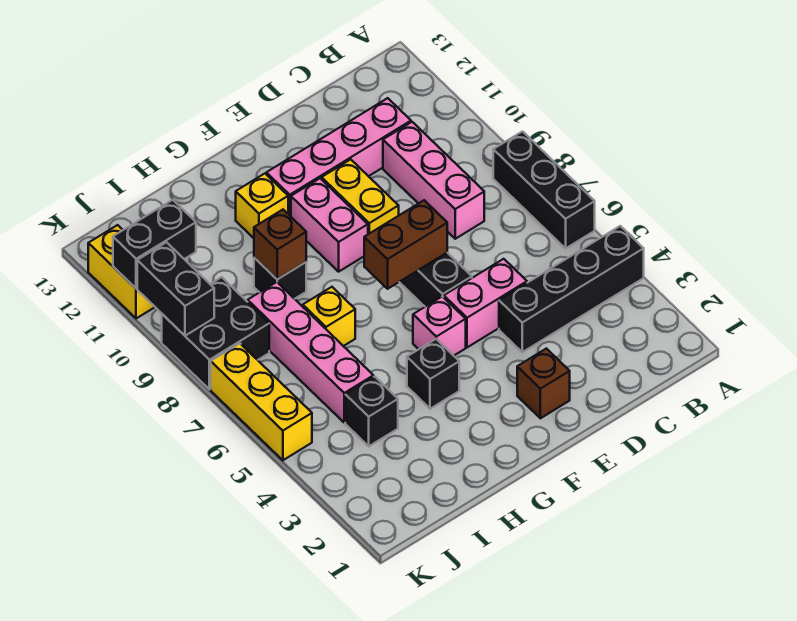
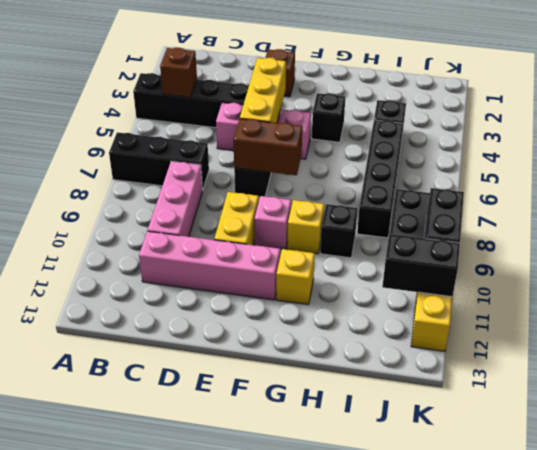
black brick A6:A8 level 1 -> black brick A7:C7 level 1
pink brick F9:F10 level 1 -> pink brick F9 level 1
yellow brick H7 level 1 -> yellow brick G9 level 1
brown brick H9 level 2 -> brown brick B4 level 2
pink brick I5:I8 level 1 -> black brick I5:I8 level 1
yellow brick K5:K7 level 1 -> yellow brick E4:E6 level 2

